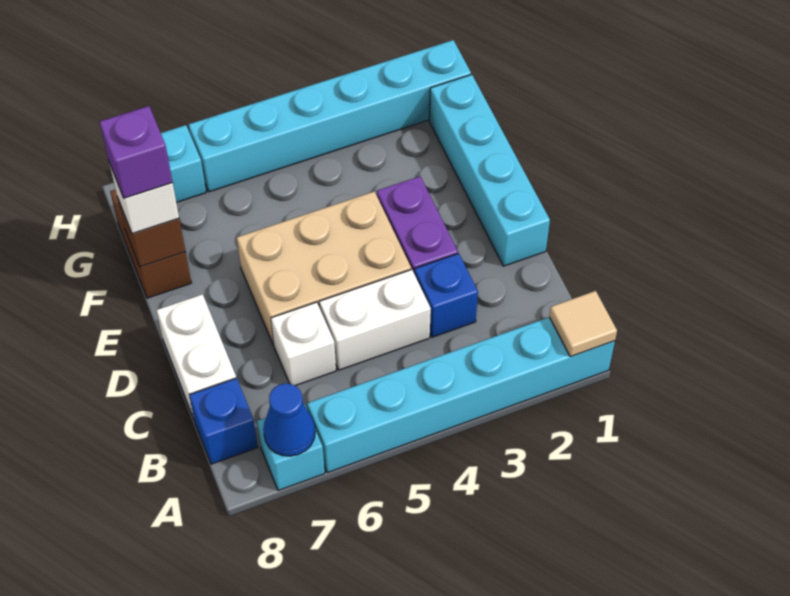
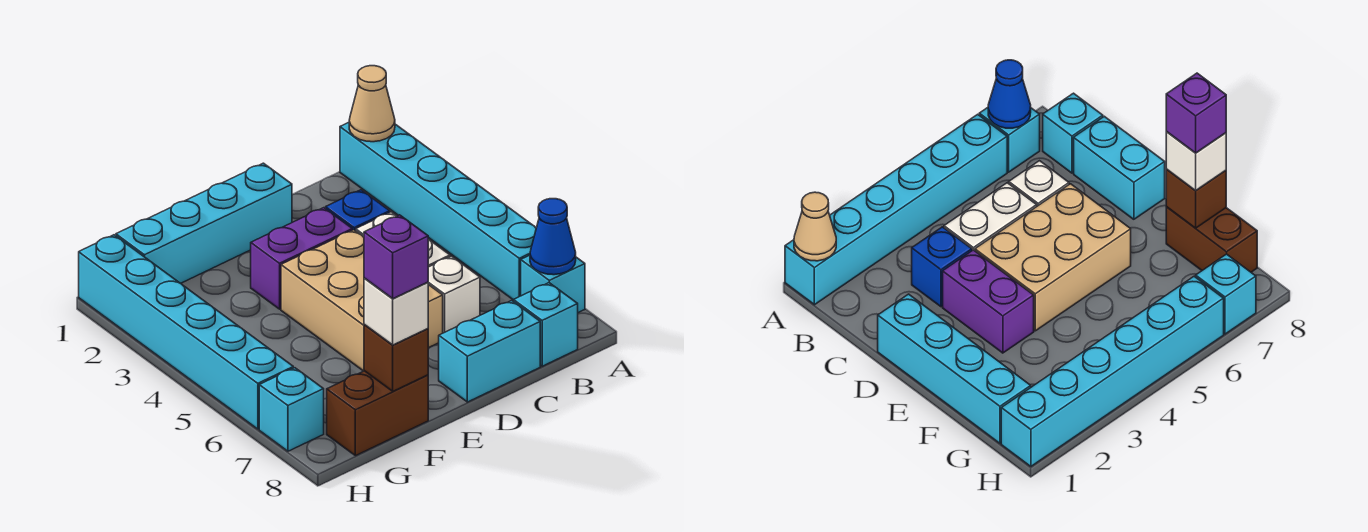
tan tile A1 level 2 -> tan cone A1 level 2
blue brick B8 level 1 -> cyan brick B8 level 1
white brick C8:D8 level 1 -> cyan brick C8:D8 level 1

